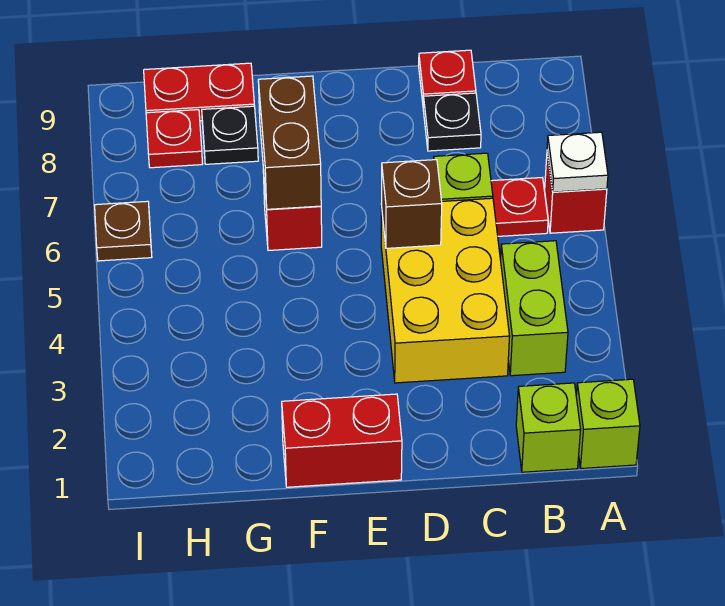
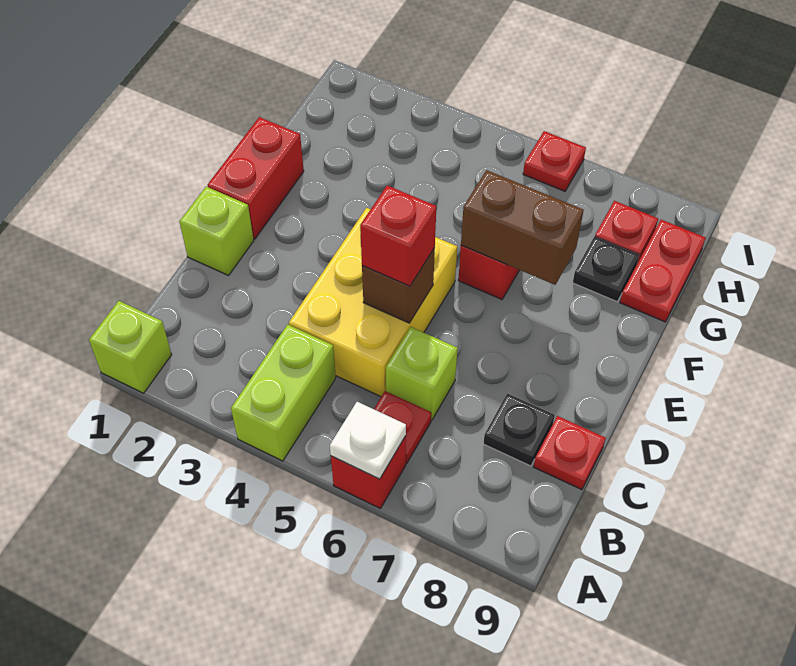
lime brick B1 level 1 -> lime brick D1 level 1
lime brick B3:B4 level 1 -> lime brick A4:B4 level 1
yellow brick C3:D5 level 1 -> yellow brick C4:E5 level 1
none -> red brick D5 level 3
brown plate I6 level 1 -> red plate I6 level 1

